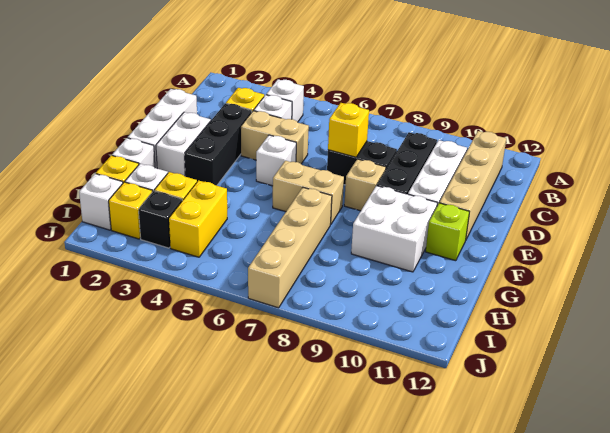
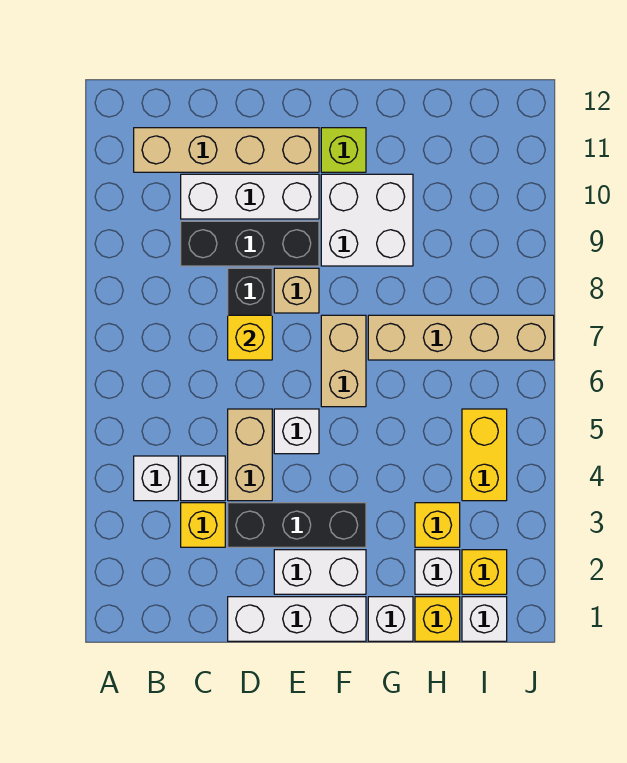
yellow brick H4:I4 level 1 -> yellow brick I4:I5 level 1
black brick I3 level 1 -> none

